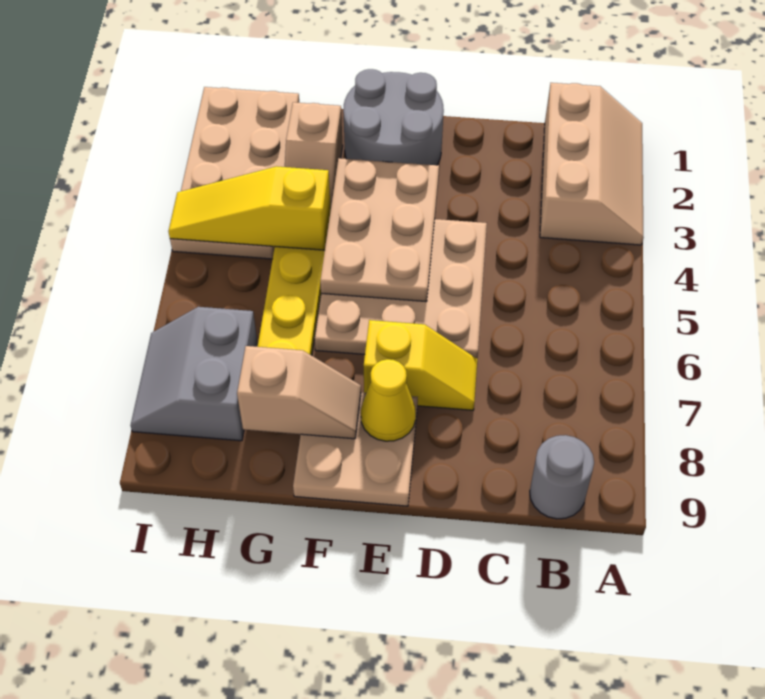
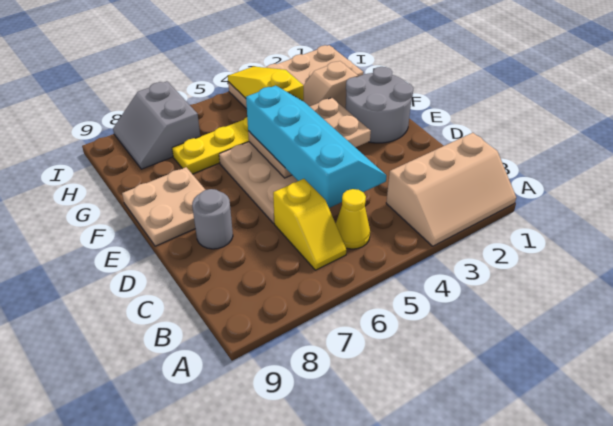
grey round brick B9 level 1 -> grey round brick D8 level 1
none -> cyan slope C4:F5 level 3 top 5
yellow slope D7:E7 level 1 top E -> yellow slope B6:C6 level 1 top C
yellow cone E8 level 2 -> yellow cone B5 level 1
tan slope F8:G8 level 2 top G -> none
grey slope H7:I8 level 1 top H -> grey slope H7:I8 level 1 top 7

